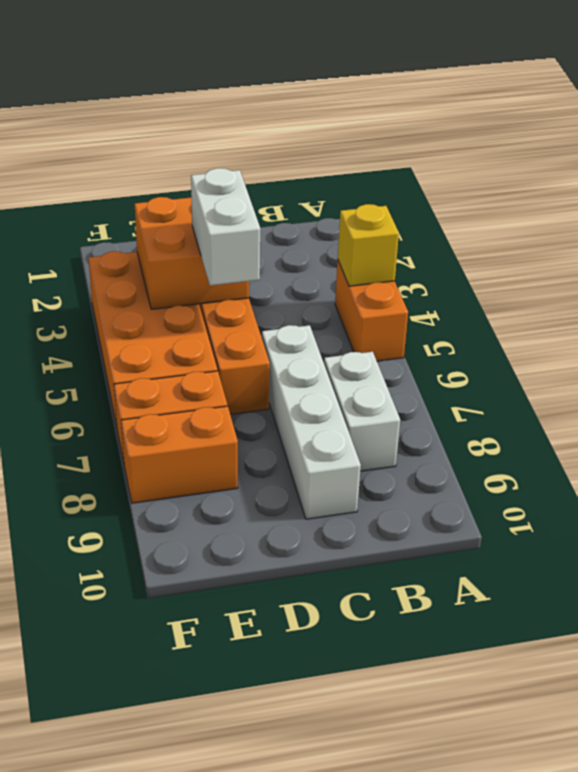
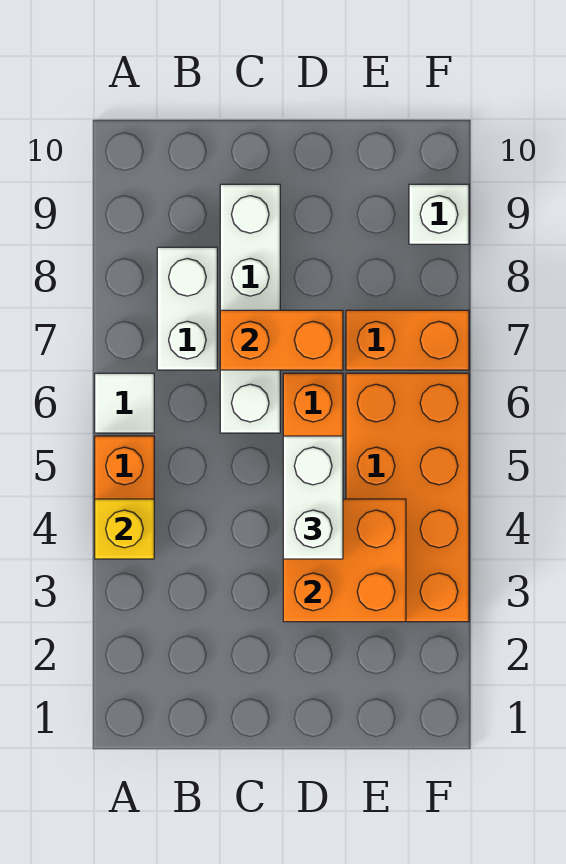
none -> white tile A6 level 1
orange brick E8:F8 level 1 -> orange brick C7:D7 level 2
none -> white brick F9 level 1

